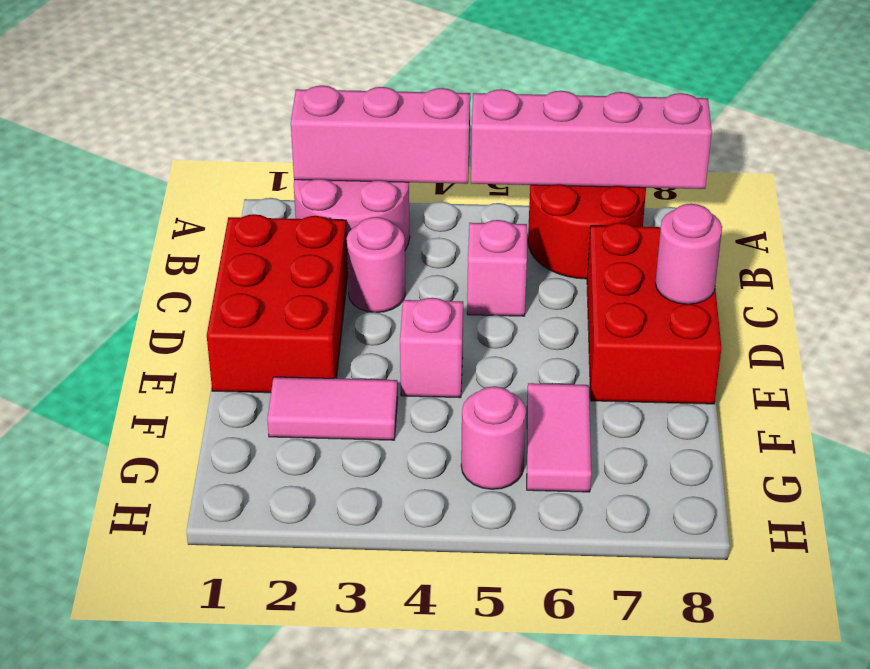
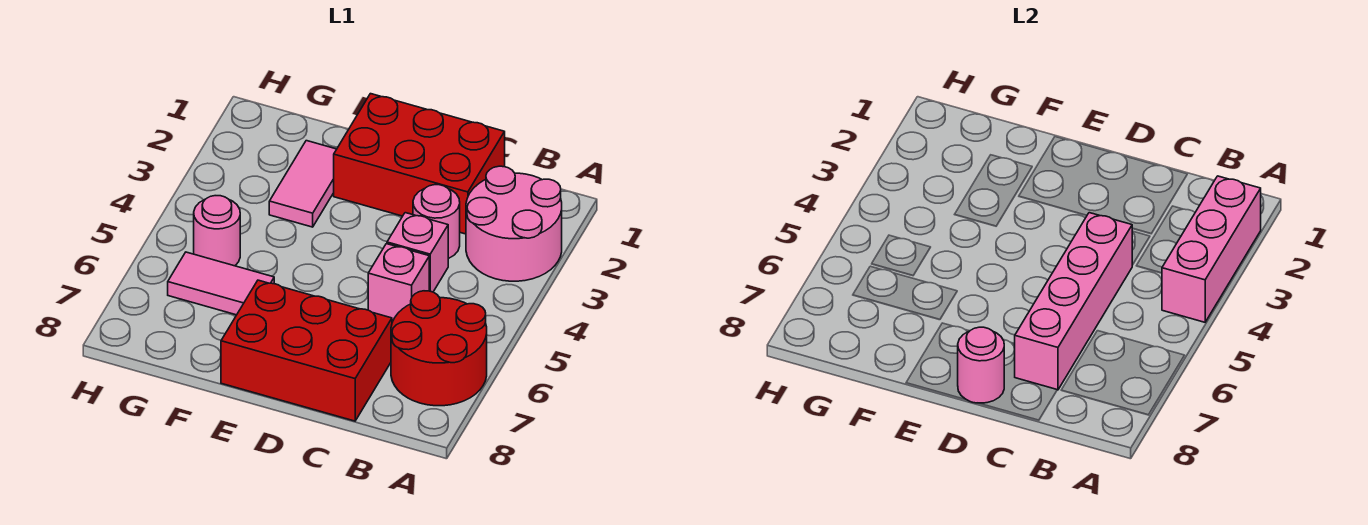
pink brick A5:A8 level 2 -> pink brick C4:C7 level 2
pink brick E4 level 1 -> pink brick C4 level 1

